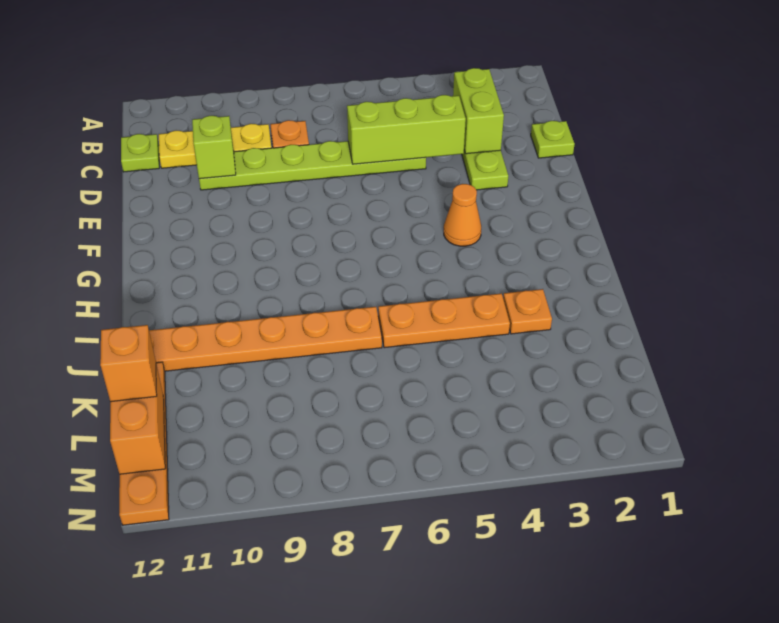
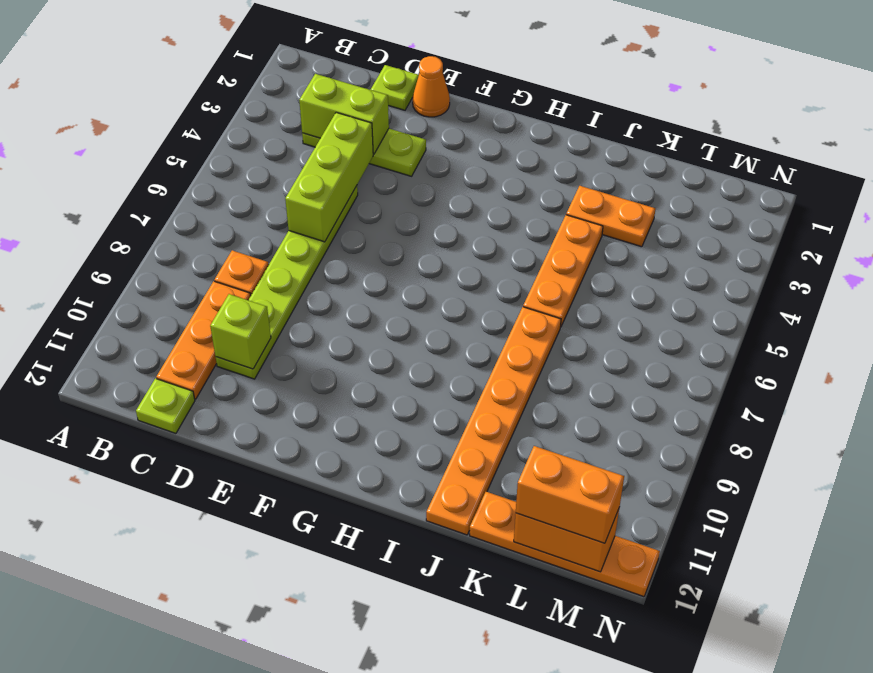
yellow plate C9:C11 level 1 -> orange plate C9:C11 level 1
orange cone G4 level 1 -> orange cone E1 level 1
orange plate J3 level 1 -> orange plate J3:K3 level 1
orange brick L12 level 3 -> orange brick L12:M12 level 3

